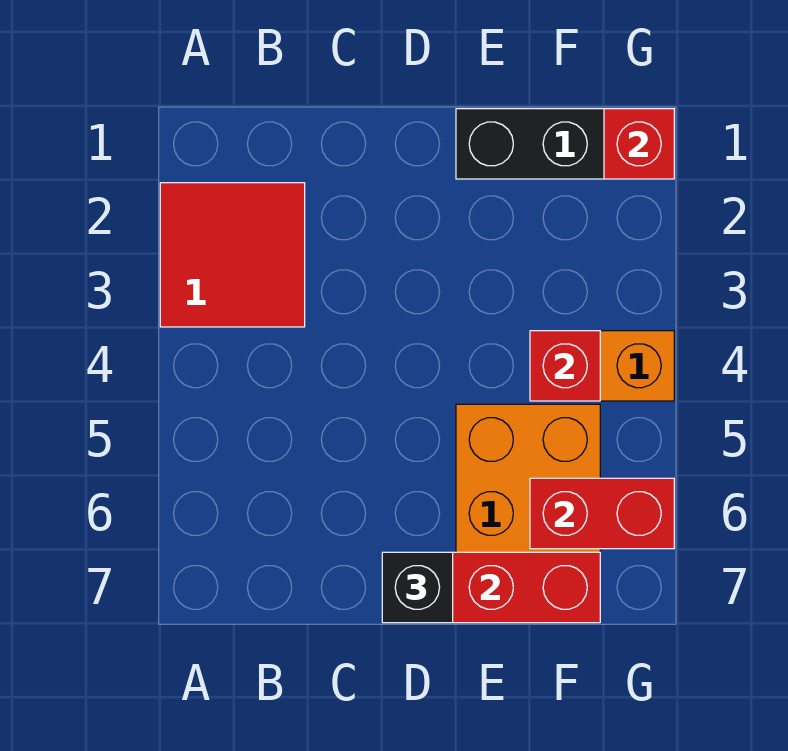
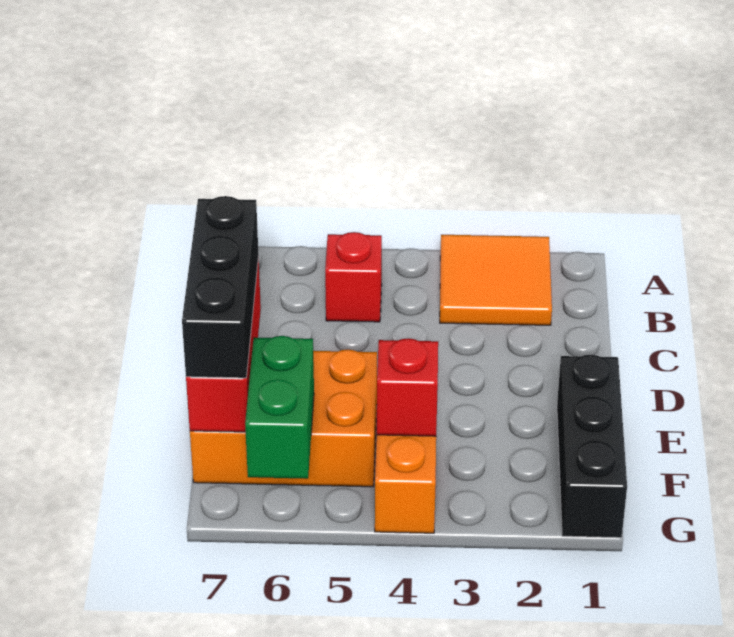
red tile A2:B3 level 1 -> orange tile A2:B3 level 1
black brick D7 level 3 -> black brick D7:F7 level 3
red brick F6:G6 level 2 -> green brick F6:G6 level 2
red brick G1 level 2 -> red brick B5 level 1

